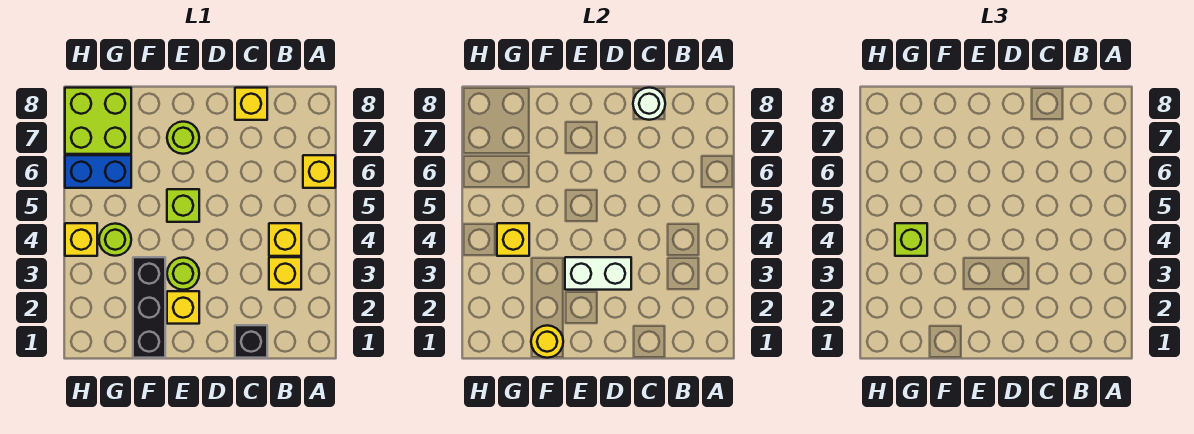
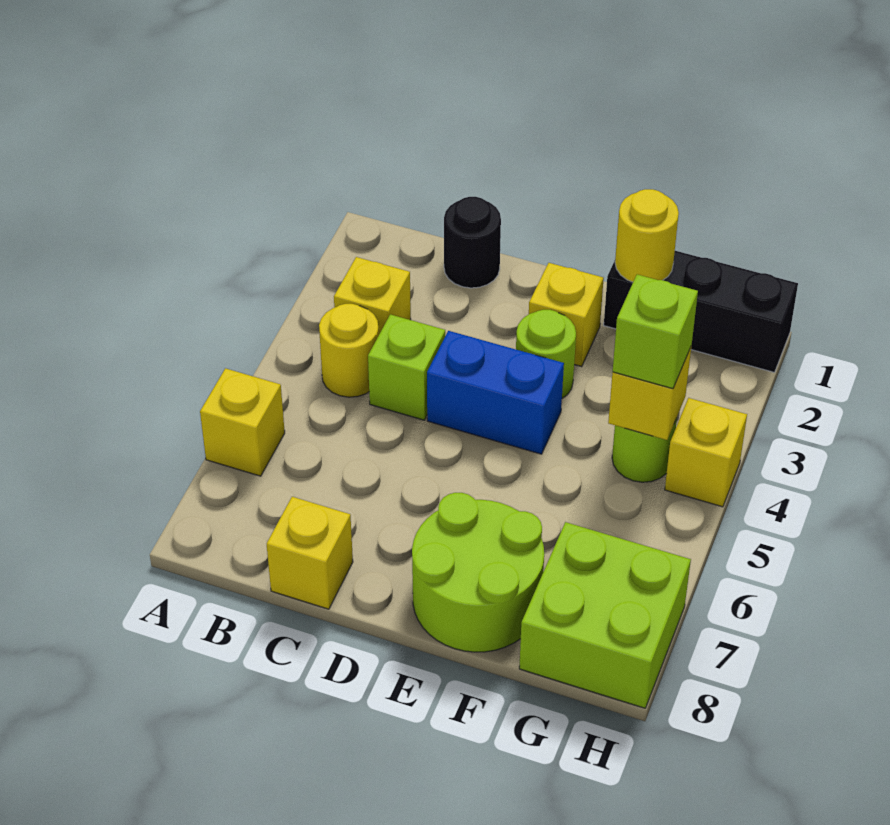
yellow brick B4 level 1 -> yellow round brick B4 level 1
black brick C1 level 1 -> black round brick C1 level 1
white round brick C8 level 2 -> none
white brick D3:E3 level 2 -> none
lime brick E5 level 1 -> lime brick C4 level 1
lime round brick E7 level 1 -> lime round brick E7:F8 level 1
black brick F1:F3 level 1 -> black brick F1:H1 level 1
blue brick G6:H6 level 1 -> blue brick D4:E4 level 1

